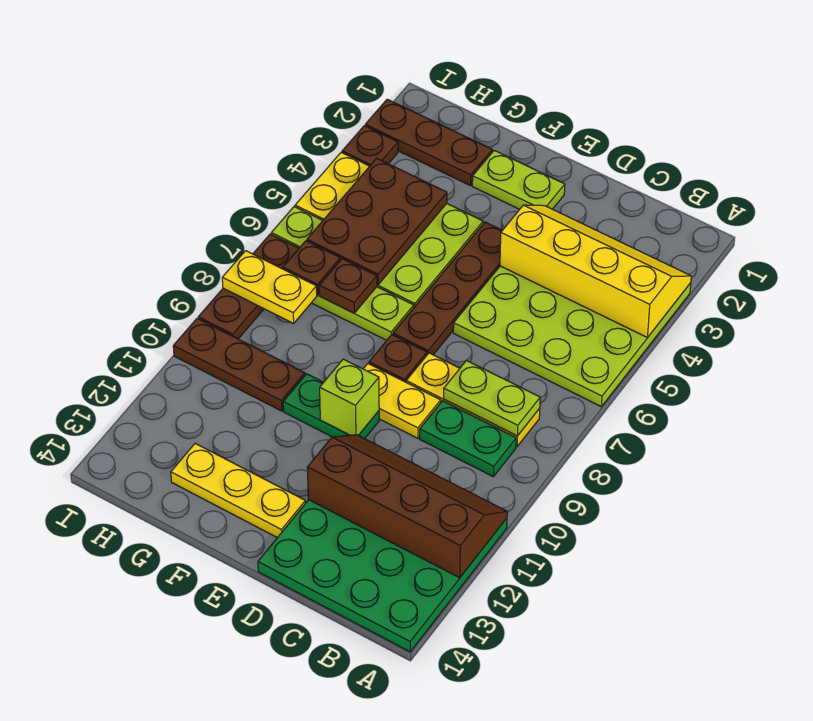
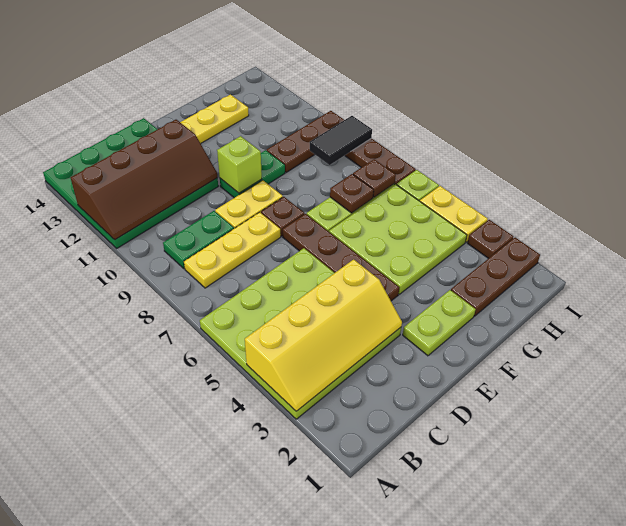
lime plate B8:C8 level 2 -> none
brown plate G4:H6 level 2 -> none
yellow plate H8:I8 level 2 -> none
none -> black tile H9:I9 level 2

